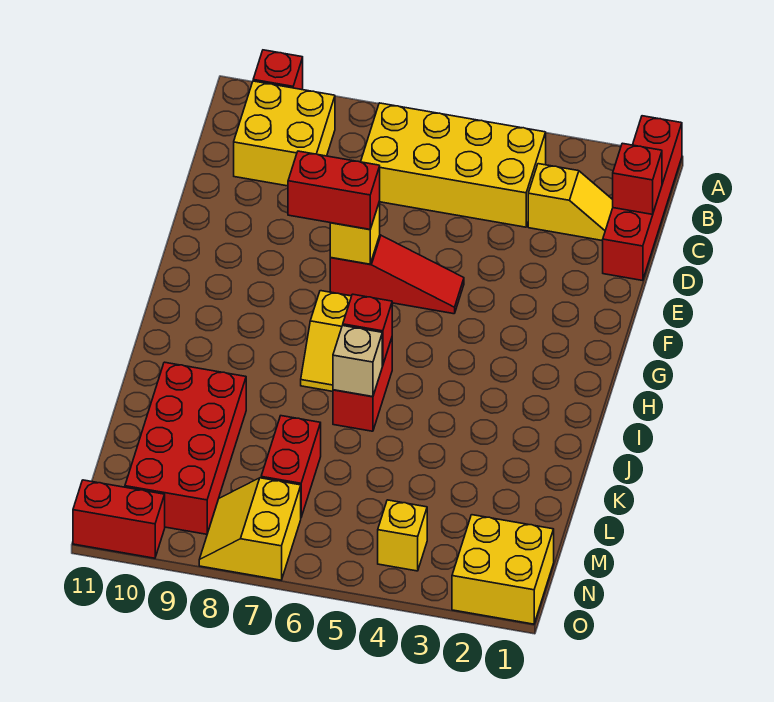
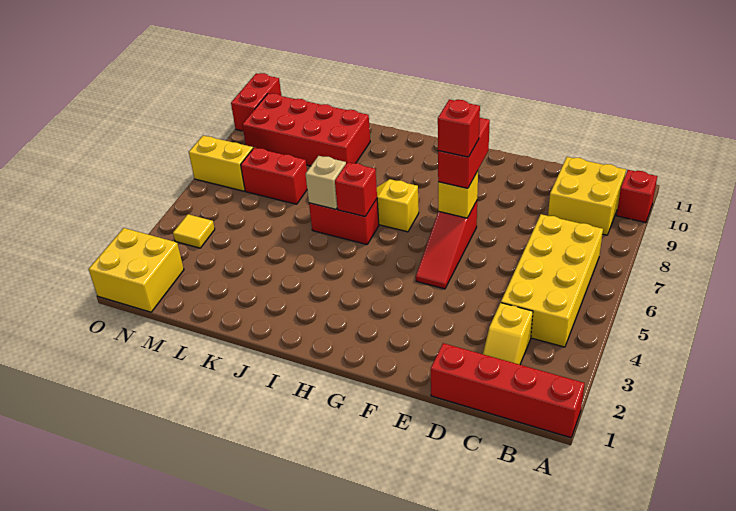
red brick C1 level 2 -> red brick F7 level 4
yellow brick N4 level 1 -> yellow tile N4 level 1

